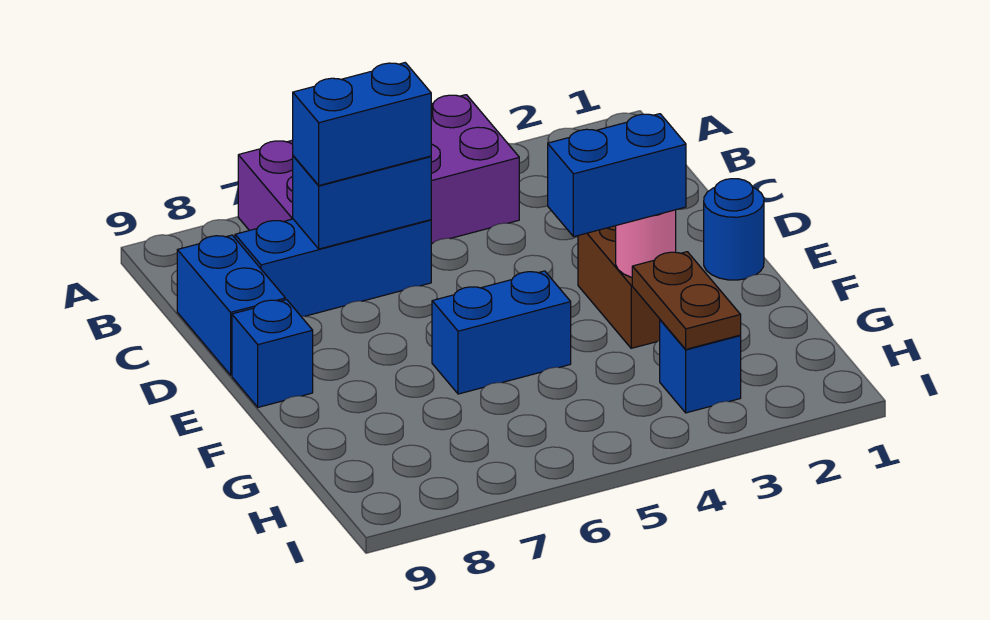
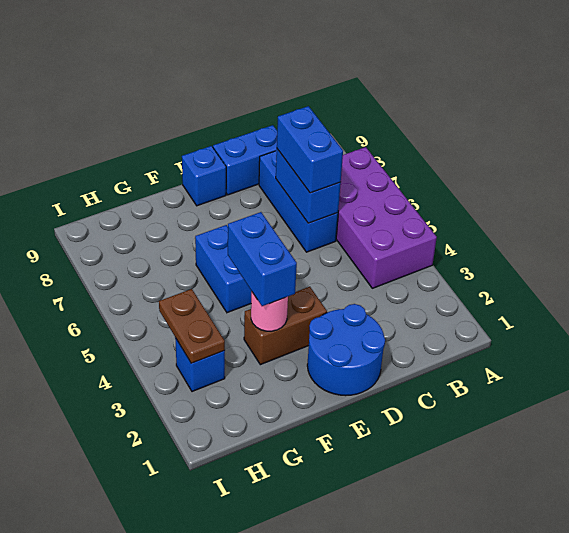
blue round brick E1 level 1 -> blue round brick D1:E2 level 1
brown plate G3:H3 level 2 -> brown plate H3:H4 level 2

